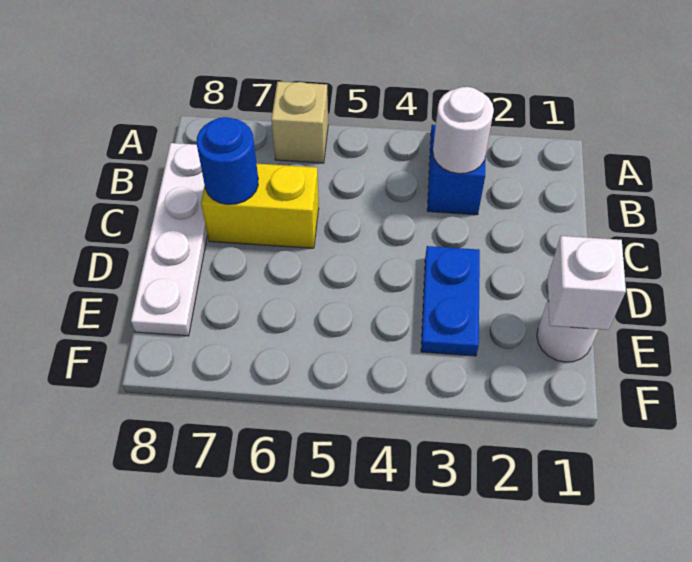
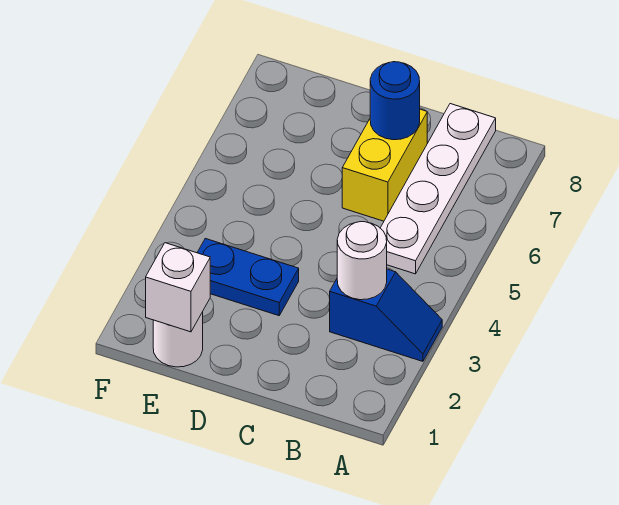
tan brick A6 level 1 -> none
white plate B8:E8 level 1 -> white plate B5:B8 level 1

